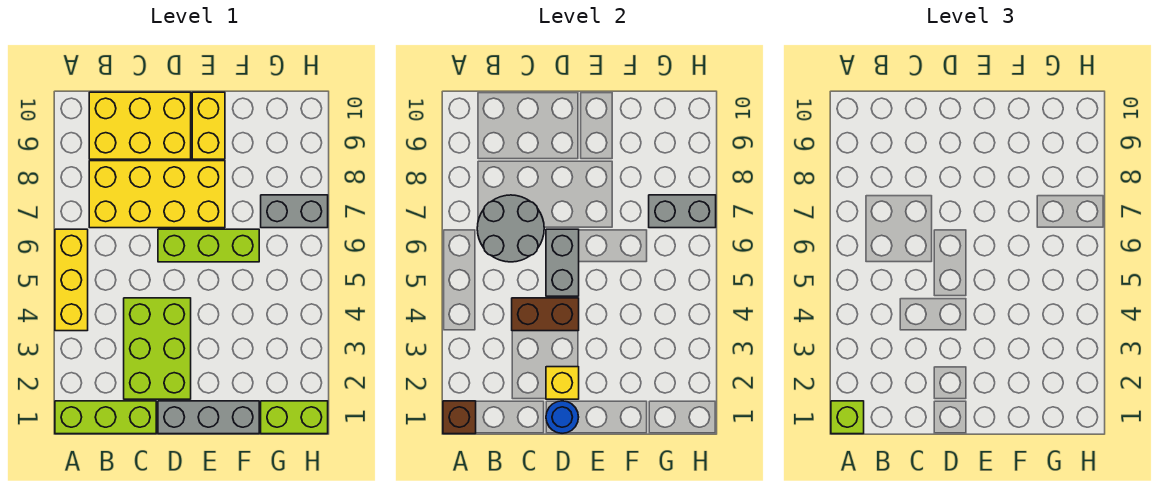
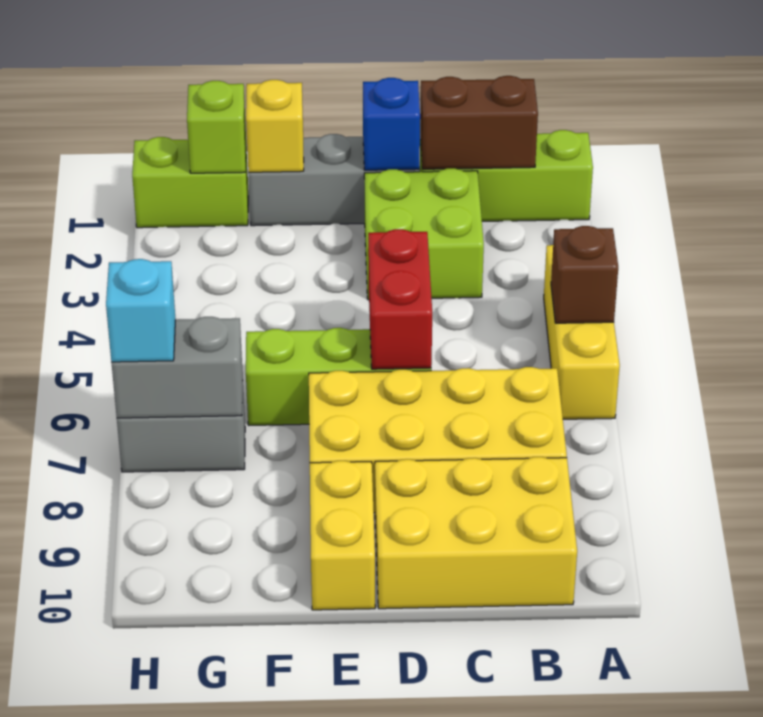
brown brick A1 level 2 -> brown brick A5 level 2
lime brick A1 level 3 -> lime brick G1 level 2
grey round brick B6:C7 level 2 -> none
lime brick C2:D4 level 1 -> lime brick C2:D3 level 1
brown brick C4:D4 level 2 -> brown brick B1:C1 level 2
blue round brick D1 level 2 -> blue brick D1 level 2
yellow brick D2 level 2 -> yellow brick F1 level 2
grey brick D5:D6 level 2 -> red brick D5:D6 level 2
none -> cyan brick H7 level 3

